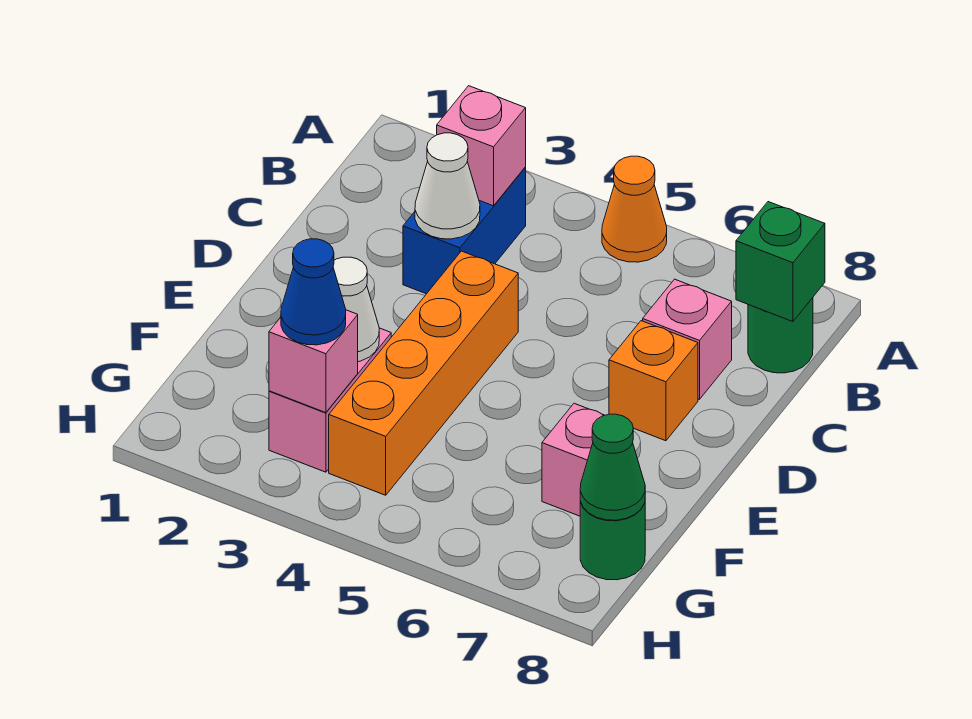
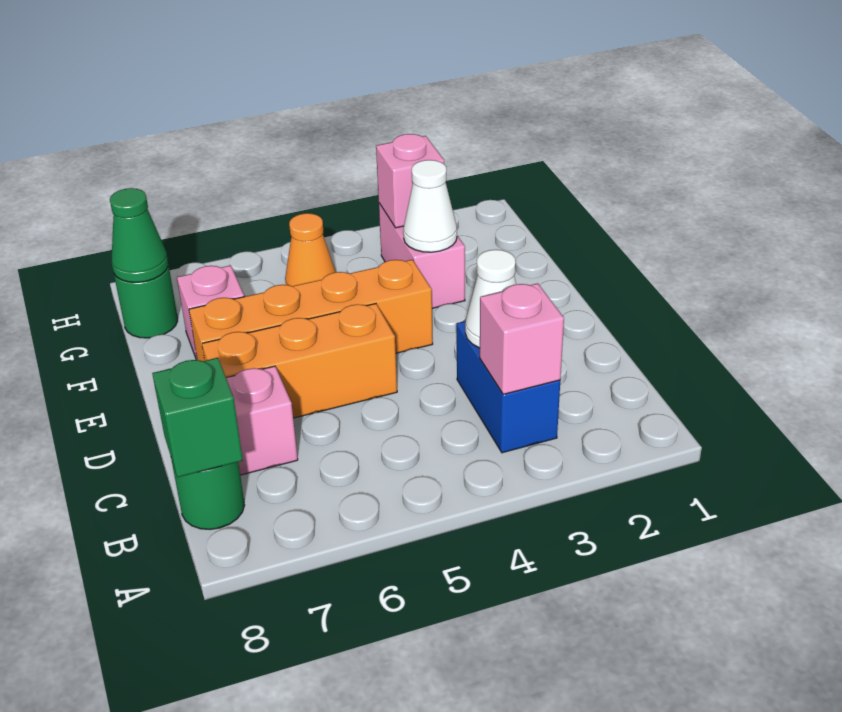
orange cone A5 level 1 -> orange cone G5 level 1
orange brick D4:G4 level 1 -> orange brick E4:E7 level 1
orange brick D7 level 1 -> orange brick D5:D7 level 1
blue cone G3 level 3 -> none

